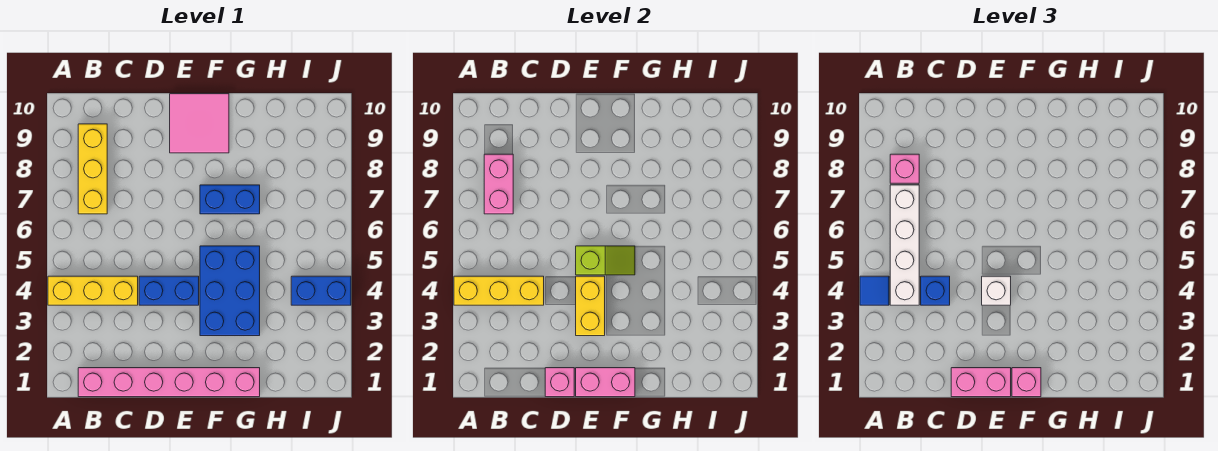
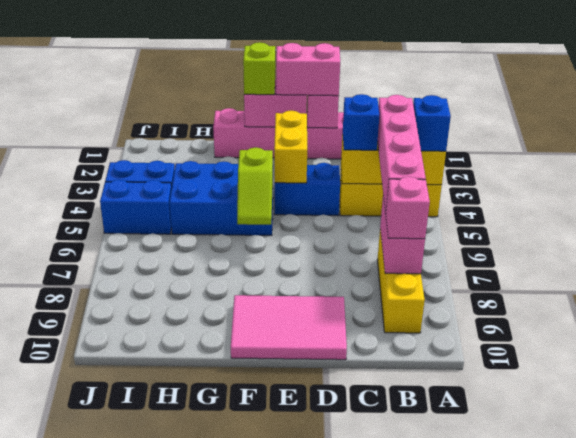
blue tile A4 level 3 -> blue brick A4 level 3
white brick B4:B7 level 3 -> pink brick B4:B7 level 3
white brick E4 level 3 -> none
lime slope E5:F5 level 2 top E -> lime slope F5:F6 level 2 top 5
pink tile E9:F10 level 1 -> pink tile D9:F10 level 1
pink brick F1 level 3 -> lime brick F1 level 3
blue brick F3:G5 level 1 -> blue brick F4:H5 level 1
blue brick F7:G7 level 1 -> blue brick I5:J5 level 1

